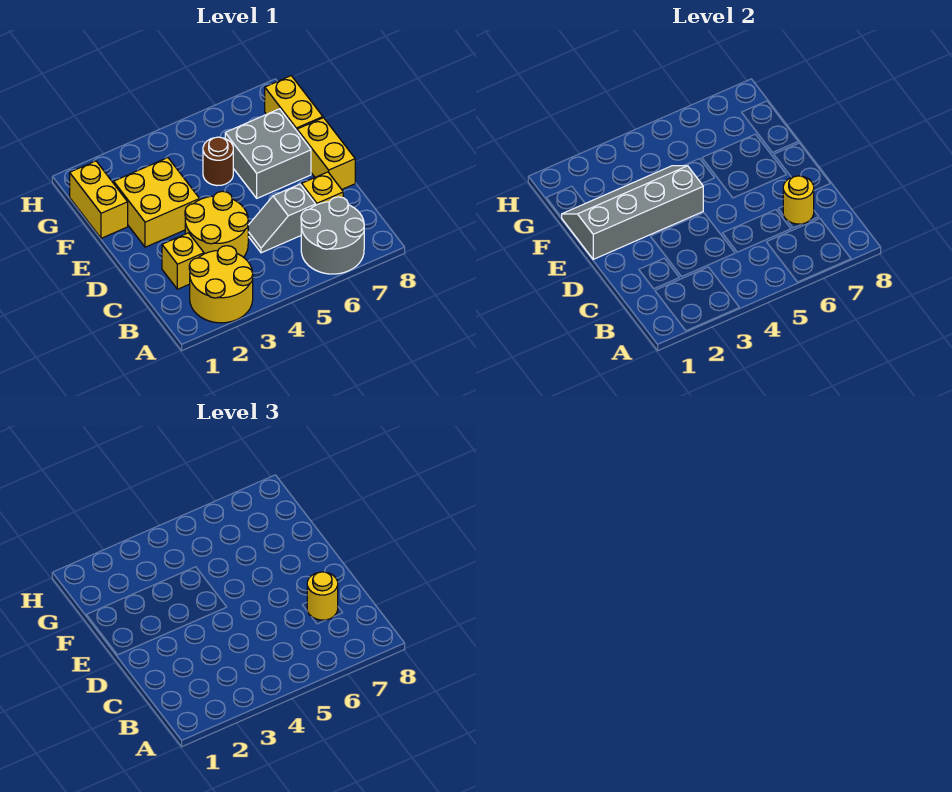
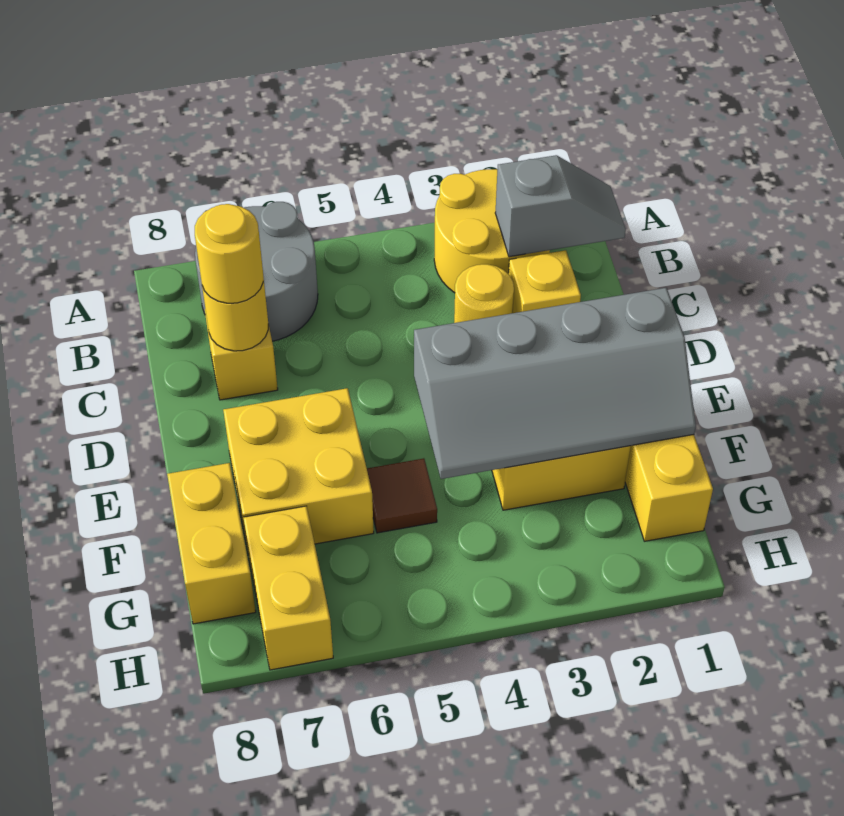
yellow round brick C3:D4 level 1 -> yellow round brick C3 level 1
grey slope C5:C6 level 1 top 6 -> grey slope B1:B2 level 2 top 2
yellow brick D8:E8 level 1 -> yellow brick G7:H7 level 1
grey brick E6:F7 level 1 -> yellow brick E6:F7 level 1
brown round brick F5 level 1 -> brown tile F5 level 1

